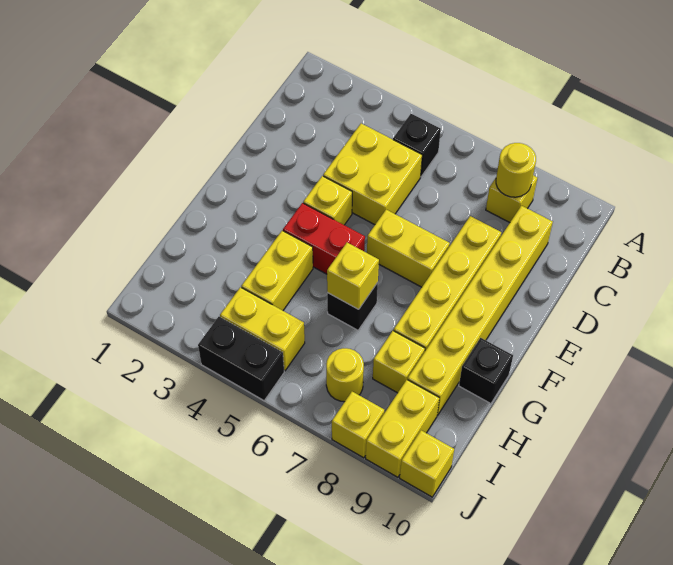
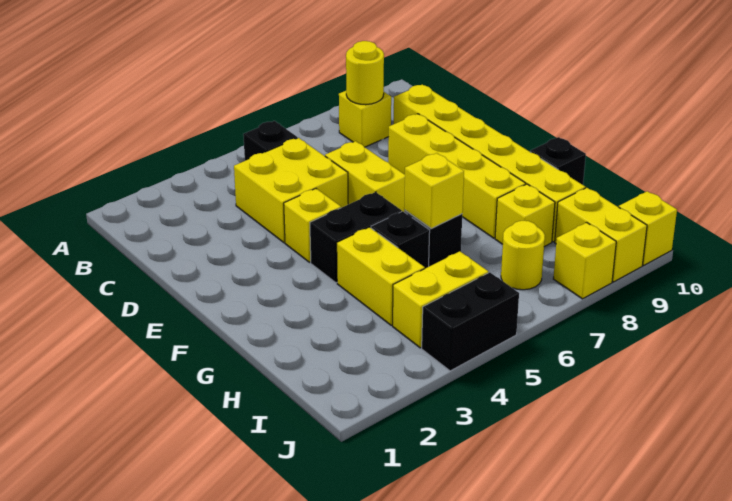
yellow brick E6:E7 level 1 -> yellow brick D6:E6 level 1
red brick F4:F5 level 1 -> black brick F4:F5 level 1
none -> black brick G5 level 1

